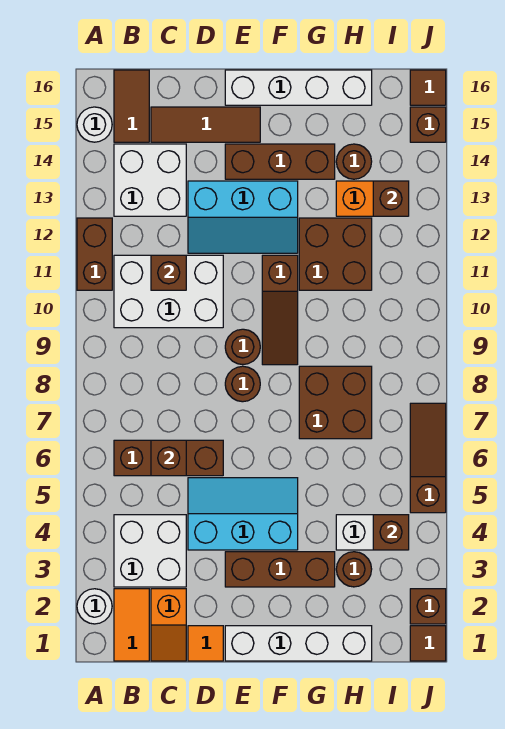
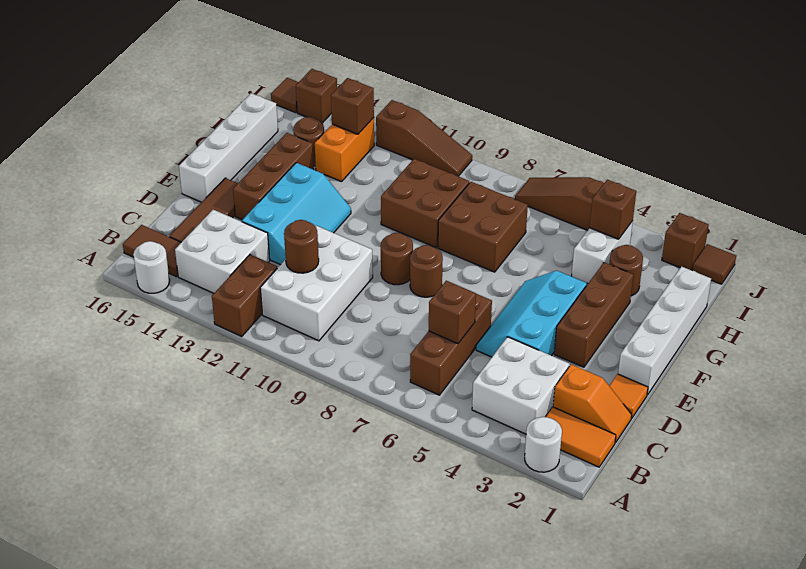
brown brick A11:A12 level 1 -> brown brick A12:B12 level 1
brown brick C11 level 2 -> brown round brick C11 level 2
brown slope F9:F11 level 1 top 11 -> brown slope J10:J12 level 1 top 12
brown brick G11:H12 level 1 -> brown brick G9:H10 level 1

